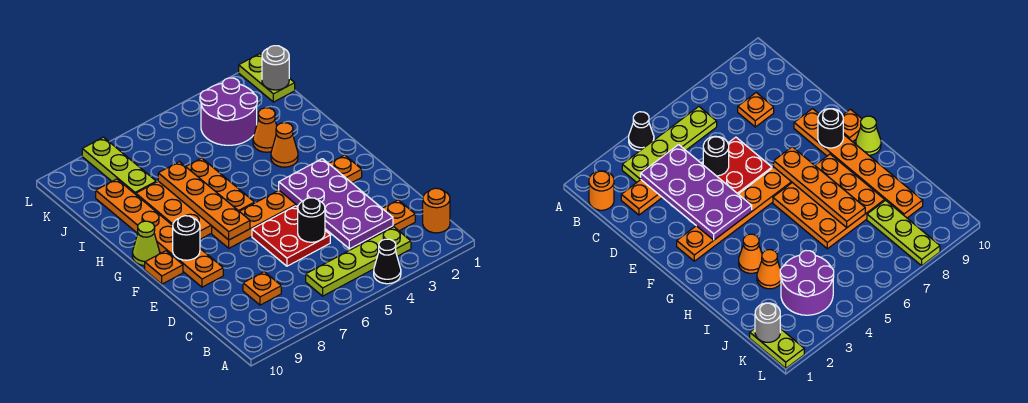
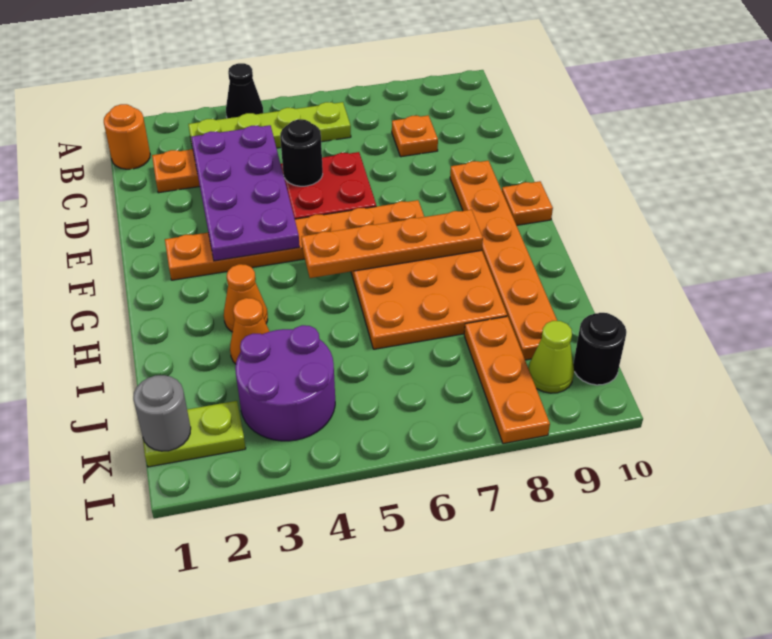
orange plate F7:I7 level 2 -> orange plate G5:G8 level 2
black round brick F9 level 2 -> black round brick K10 level 1
lime cone G10 level 1 -> lime cone K9 level 1
lime plate J8:L8 level 1 -> orange plate J8:L8 level 1
lime plate K1:L1 level 1 -> lime plate K1:K2 level 1

